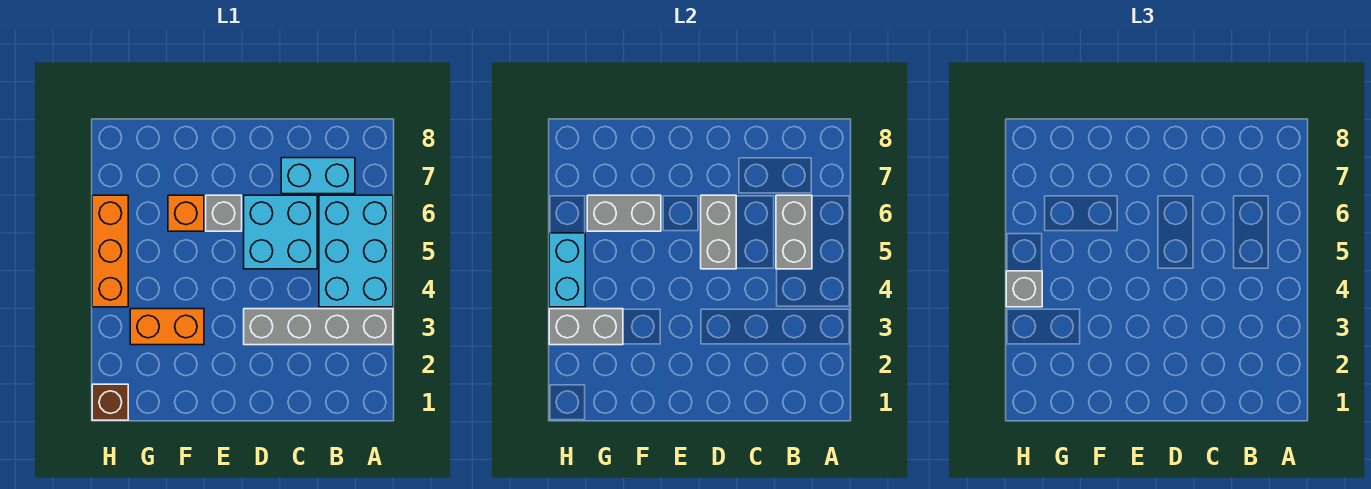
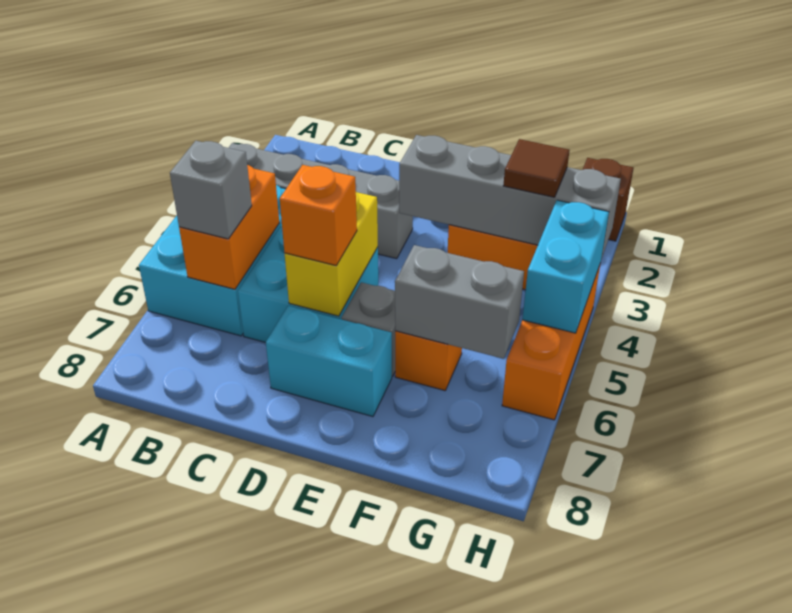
grey brick B5:B6 level 2 -> orange brick B5:B6 level 2
cyan brick B7:C7 level 1 -> cyan brick D7:E7 level 1
grey brick D5:D6 level 2 -> yellow brick D5:D6 level 2
none -> orange brick D6 level 3
grey brick G3:H3 level 2 -> grey brick E3:H3 level 2
none -> brown tile G3 level 3
grey brick H4 level 3 -> grey brick B6 level 3

